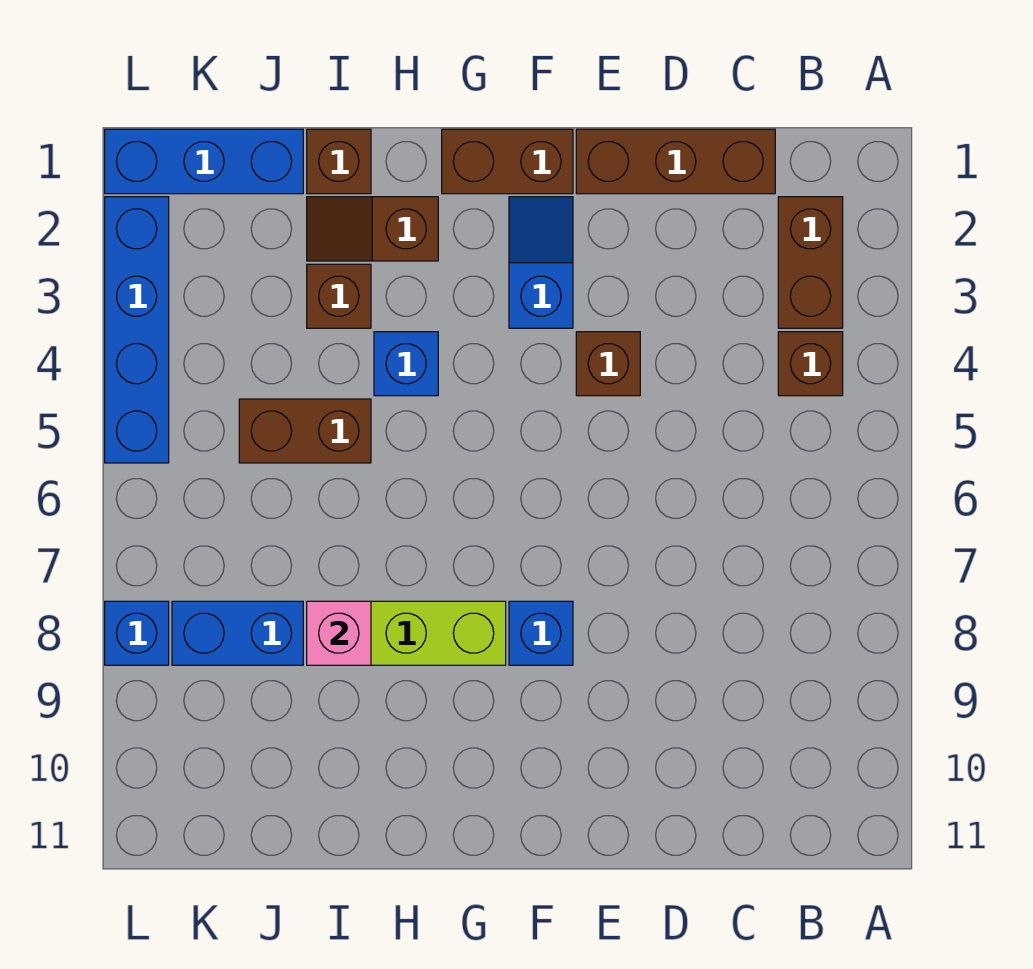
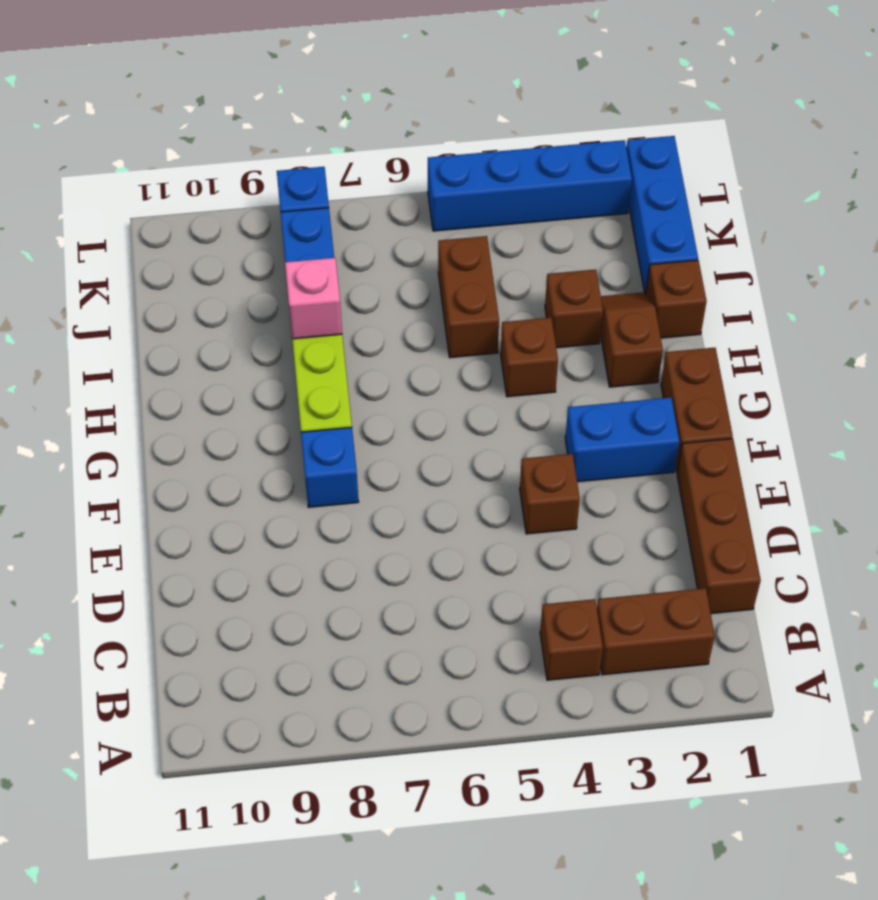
blue slope F2:F3 level 1 top 3 -> blue brick F2:F3 level 1
blue brick H4 level 1 -> brown brick H4 level 1

